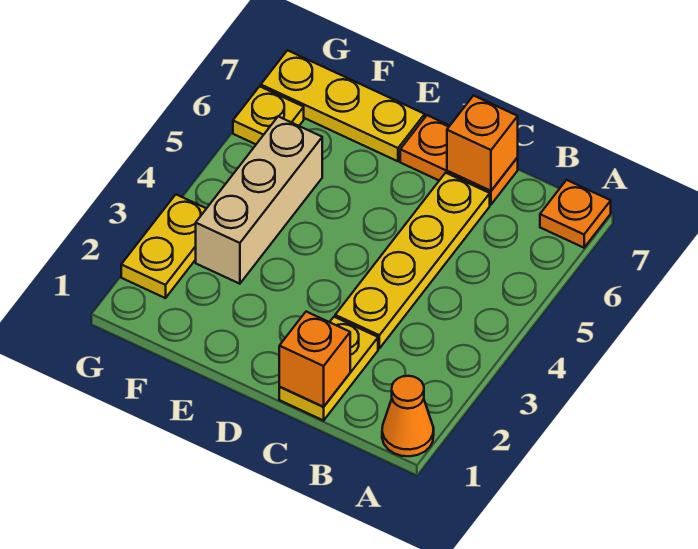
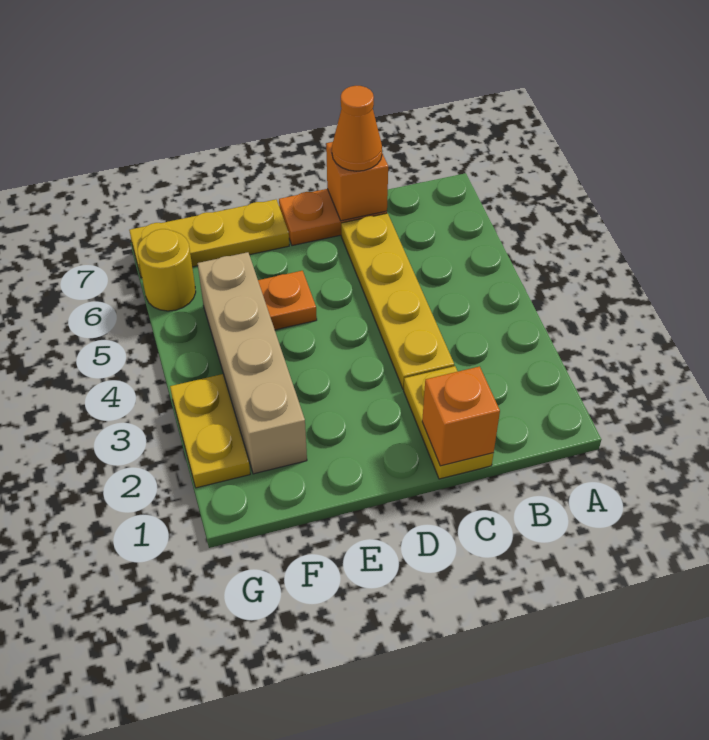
orange cone A1 level 1 -> orange cone C7 level 3
orange plate A7 level 1 -> orange plate E5 level 1
tan brick F3:F5 level 1 -> tan brick F2:F5 level 1
yellow plate G6 level 1 -> yellow round brick G6 level 1

